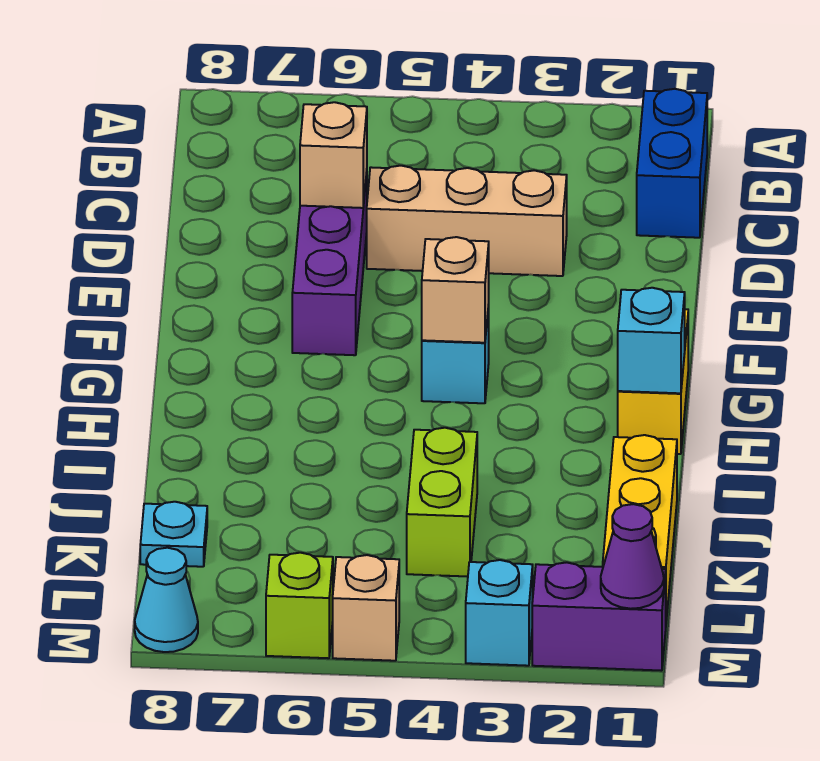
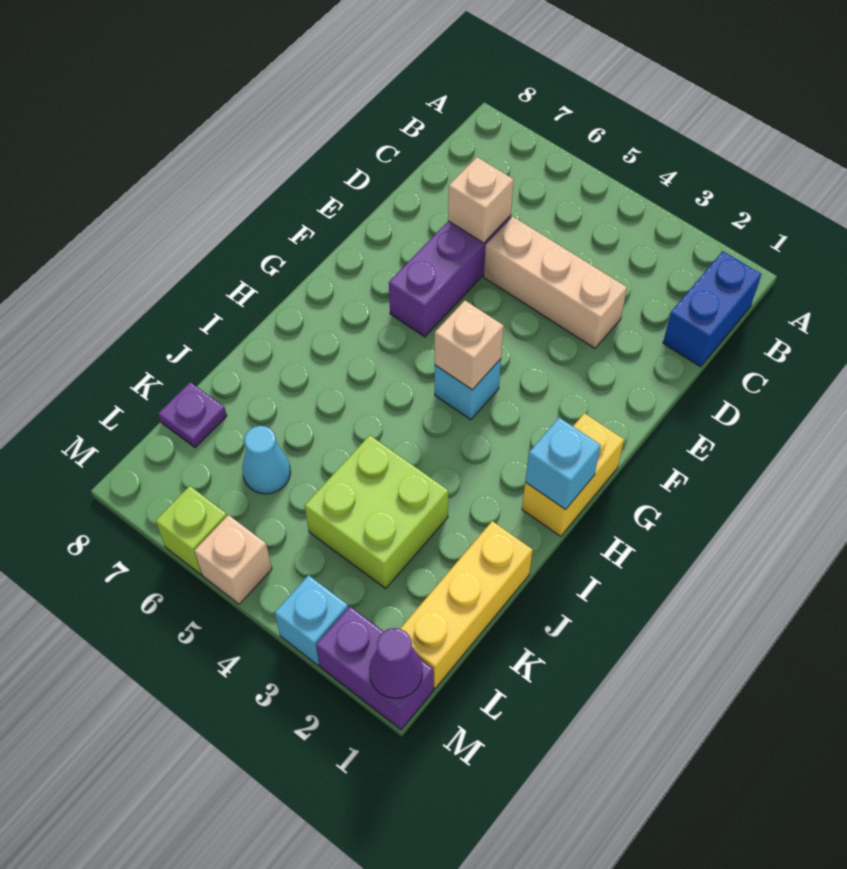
lime brick J4:K4 level 1 -> lime brick J3:K4 level 1
cyan plate K8 level 1 -> purple plate K8 level 1
cyan cone M8 level 1 -> cyan cone K6 level 1

